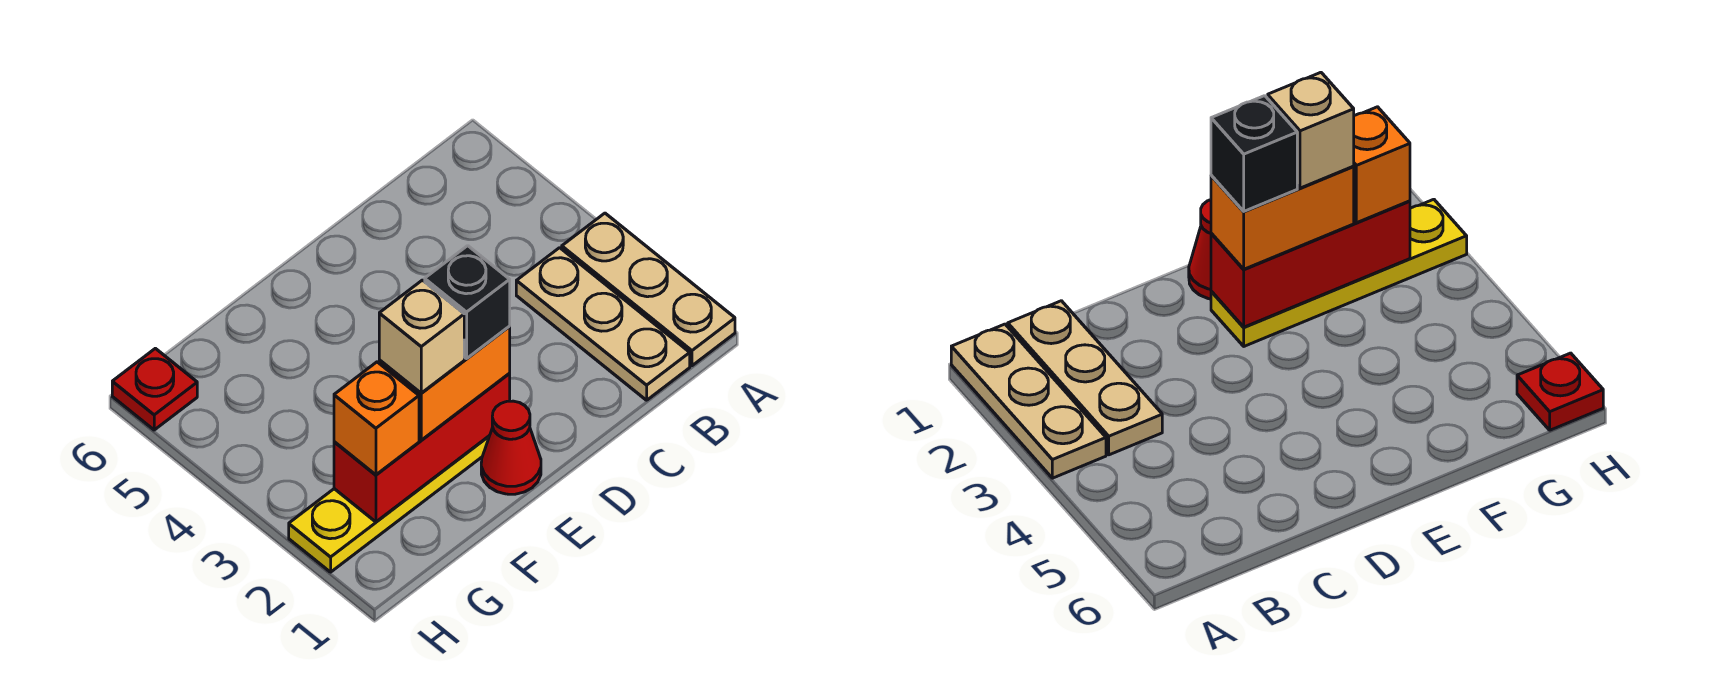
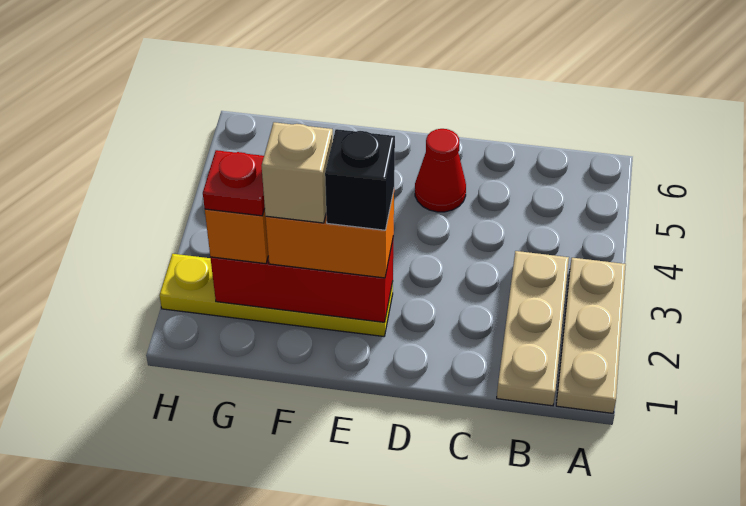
red cone E1 level 1 -> red cone D5 level 1
red plate H6 level 1 -> red plate G2 level 4

